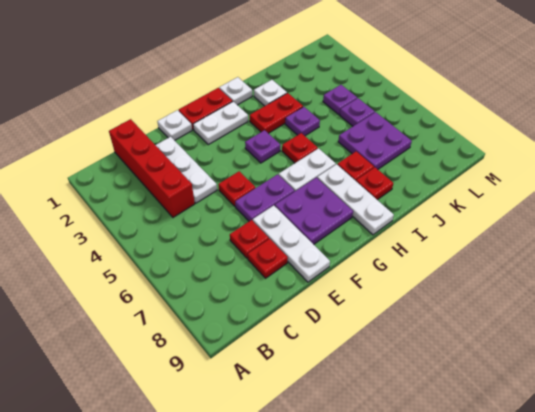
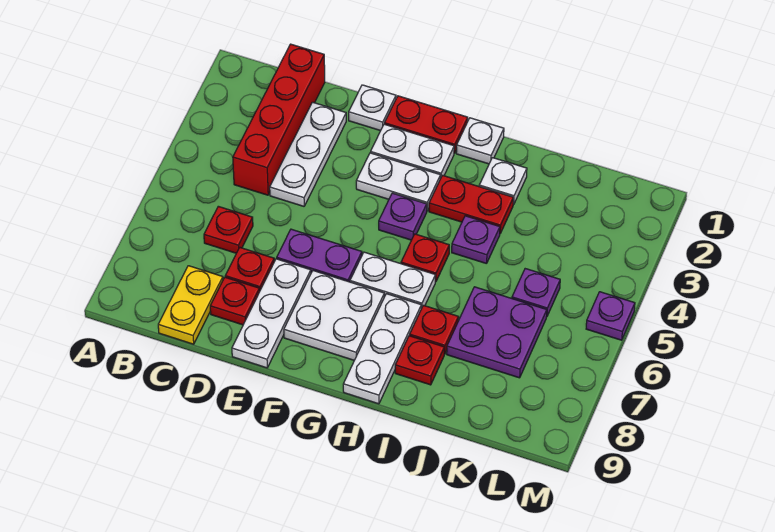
none -> yellow plate C8:C9 level 1
red plate E5 level 1 -> red plate C6 level 1
none -> white plate F3:G3 level 1
purple plate F7:G8 level 1 -> white plate F7:G8 level 1
purple plate K4 level 1 -> purple plate M5 level 1

